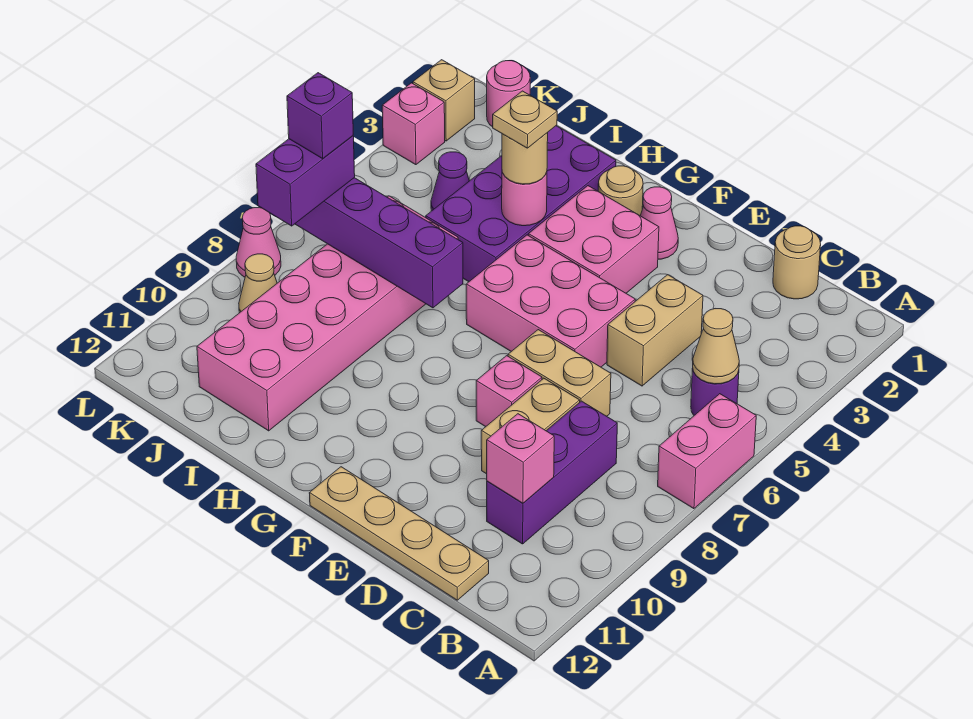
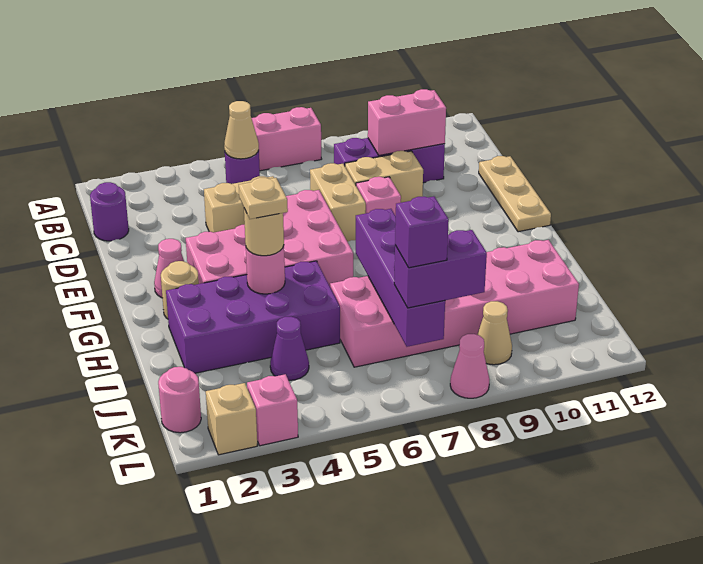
tan round brick C1 level 1 -> purple round brick C1 level 1
pink brick C10 level 2 -> pink brick C9:C10 level 2
tan plate C12:F12 level 1 -> tan plate D12:F12 level 1

